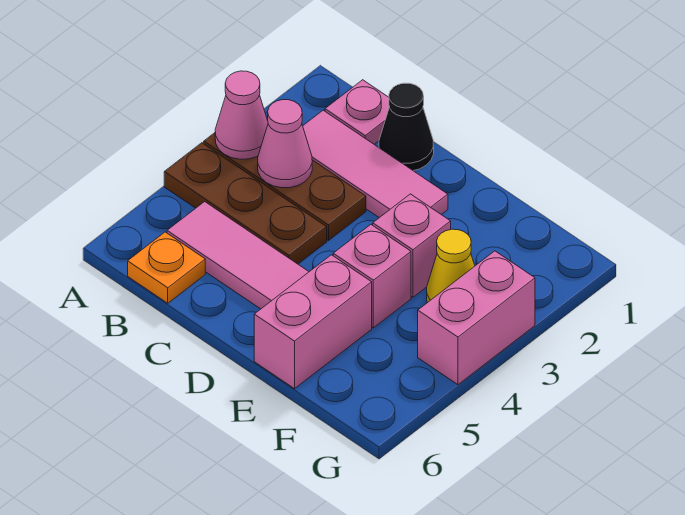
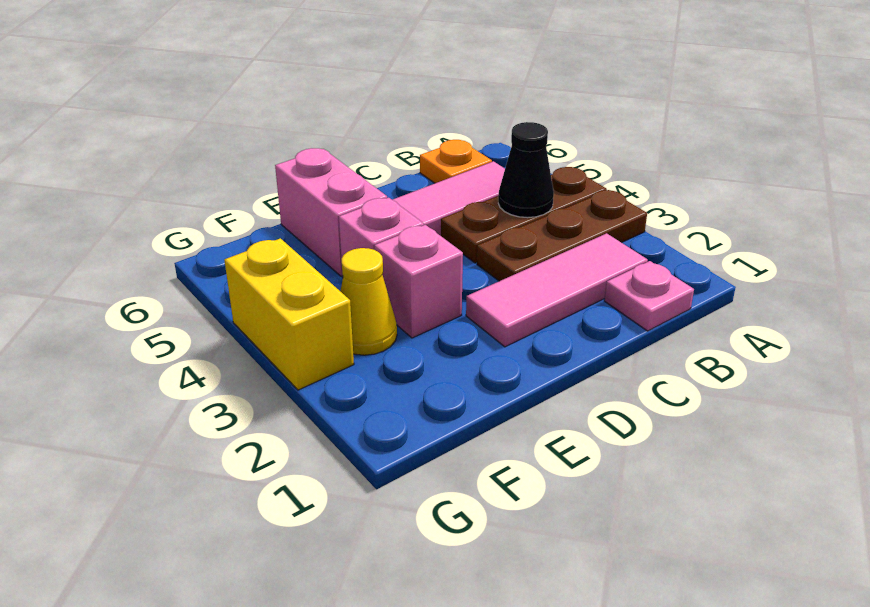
pink cone A3 level 2 -> none
pink cone B3 level 2 -> none
black cone C1 level 1 -> black cone B4 level 2
pink brick G3:G4 level 1 -> yellow brick G3:G4 level 1

